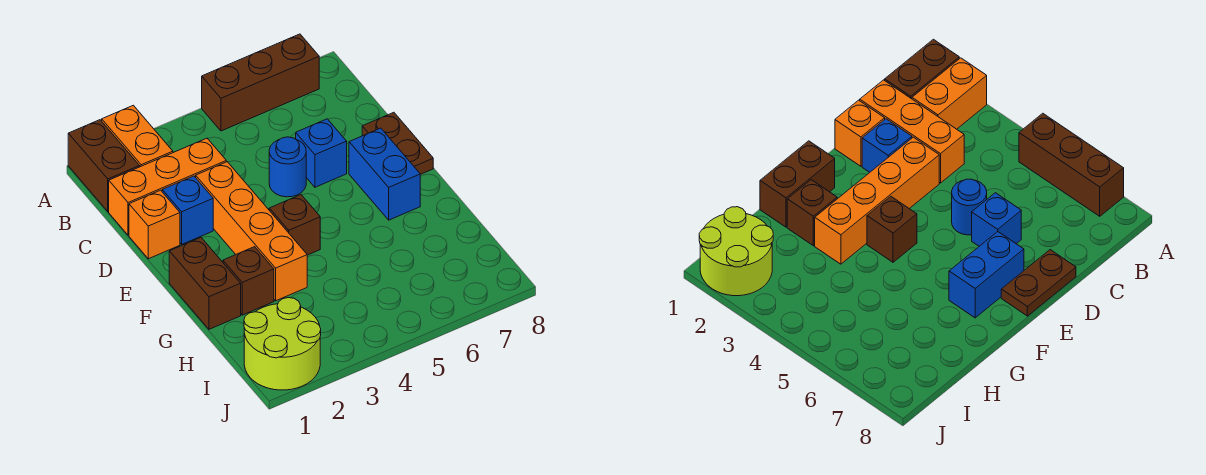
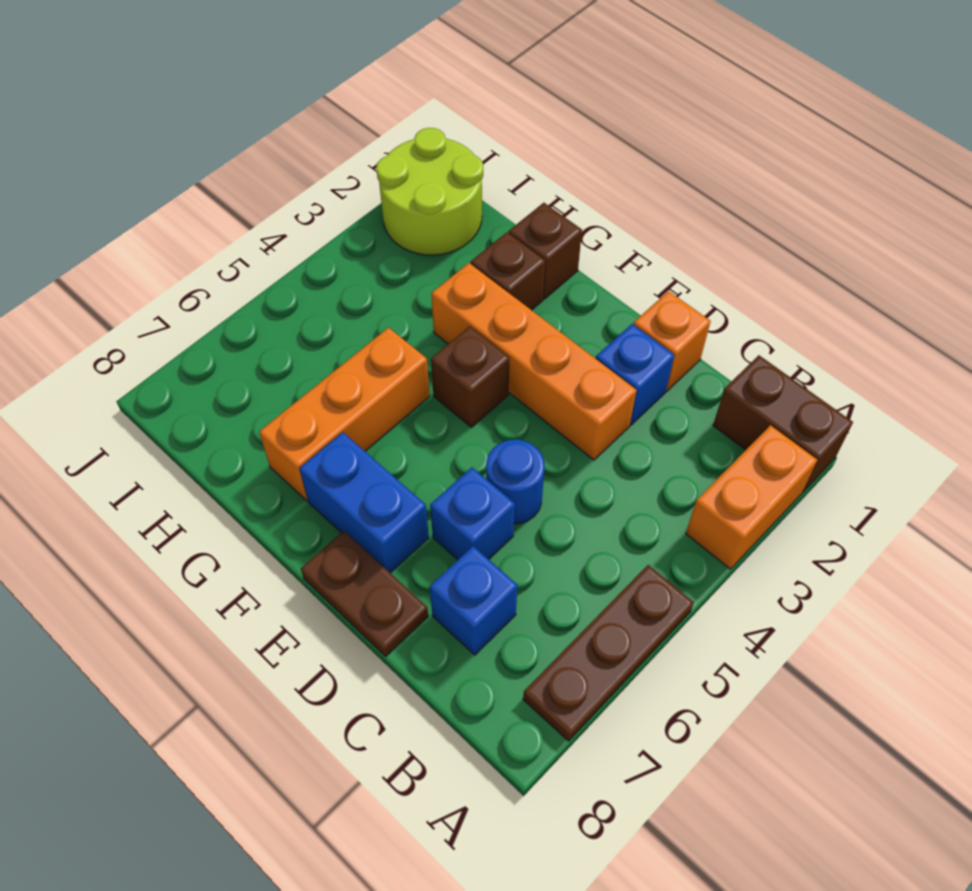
orange brick A2:B2 level 1 -> orange brick A2:A3 level 1
brown brick A5:A7 level 1 -> brown plate A5:A7 level 1
orange brick C1:C3 level 1 -> orange brick G5:G7 level 1
none -> blue brick C7 level 1
brown brick F1:G1 level 1 -> brown brick G1 level 1

